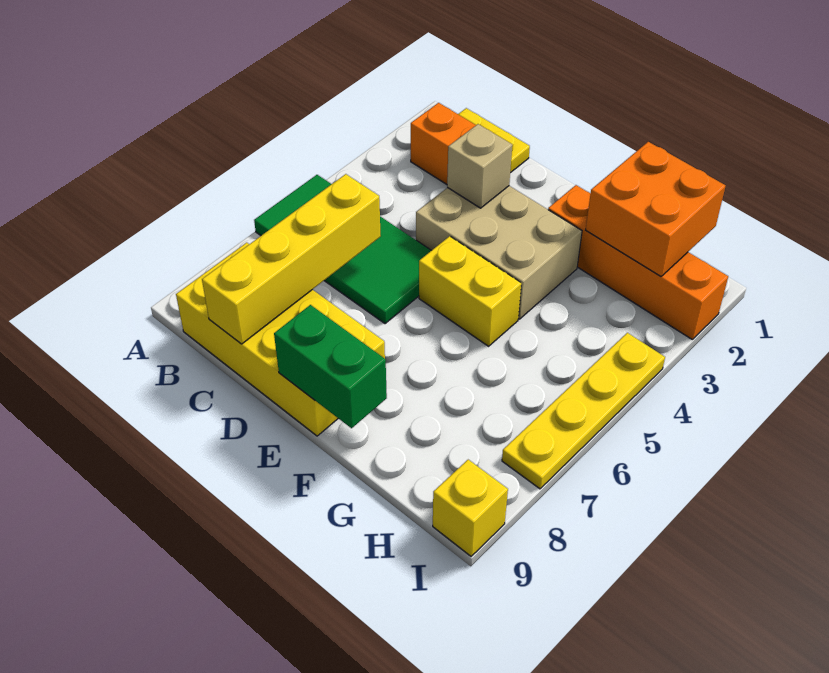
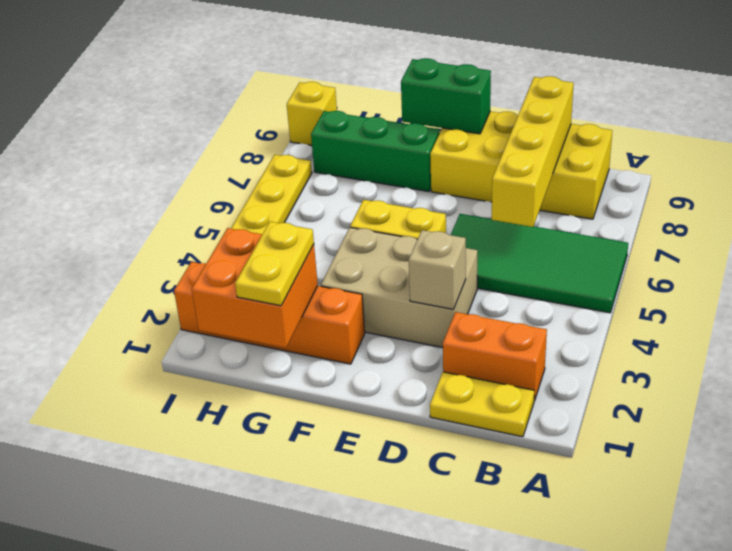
none -> green brick F8:H8 level 1
none -> yellow plate G1:G2 level 3

